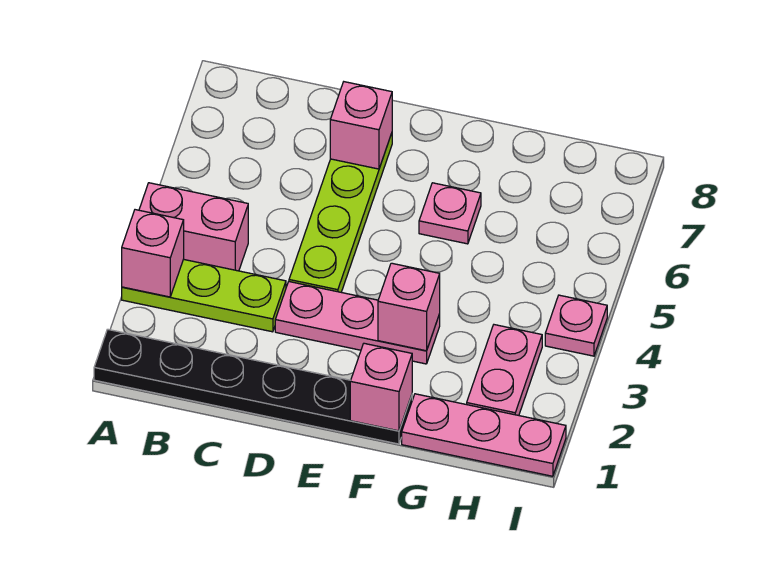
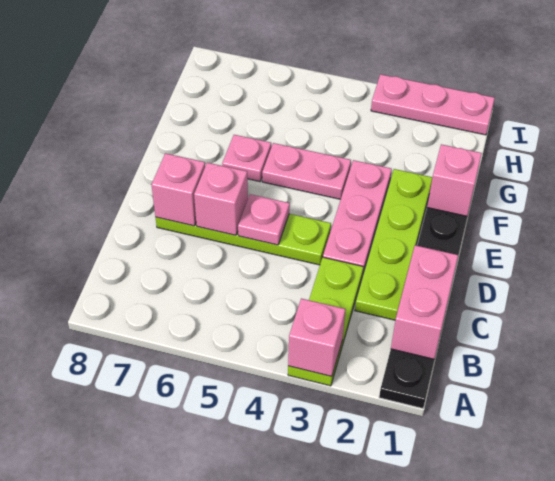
pink brick A4:B4 level 1 -> pink brick B1:C1 level 2
none -> lime plate C2:F2 level 1
pink brick F3 level 2 -> pink brick D6 level 2
pink plate G1:I1 level 1 -> pink plate I1:I3 level 1
pink plate H2:H3 level 1 -> pink plate F4:F5 level 1
pink plate I4 level 1 -> pink plate D5 level 2

